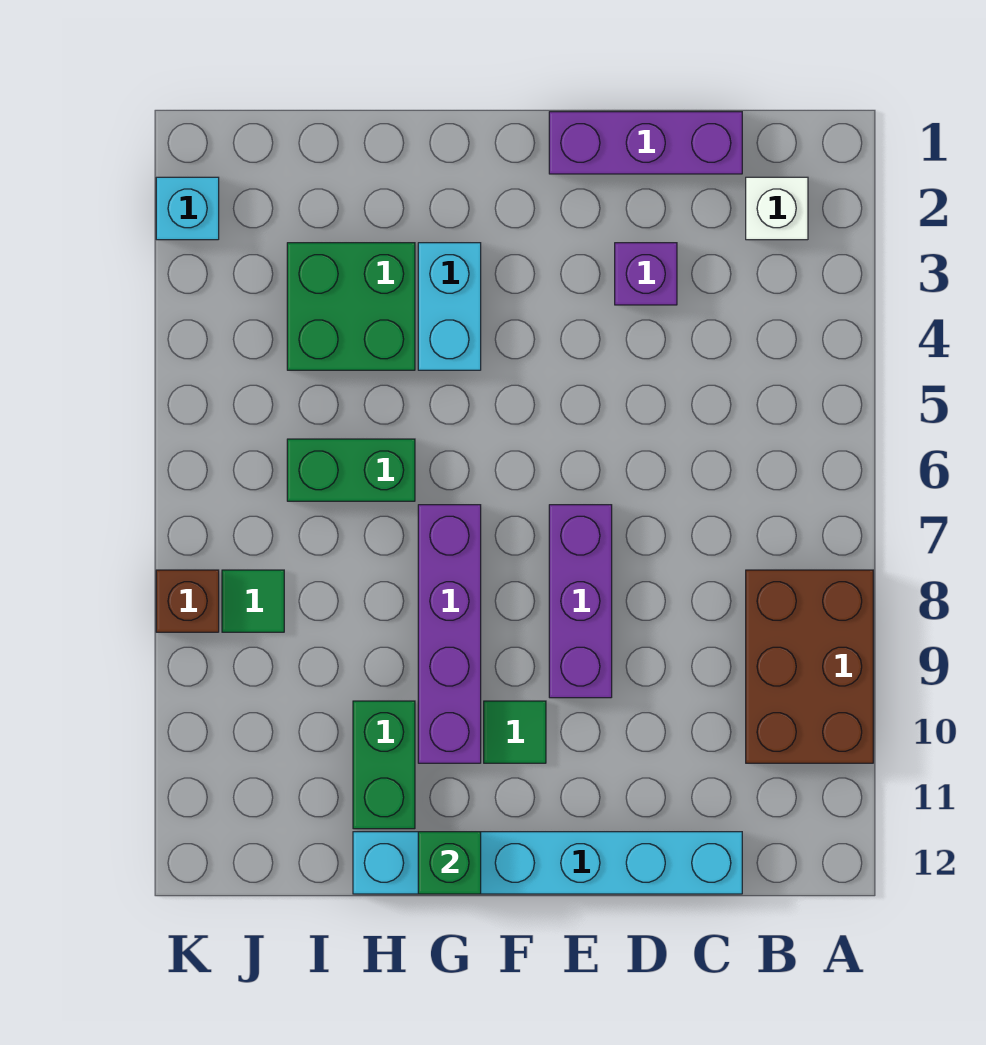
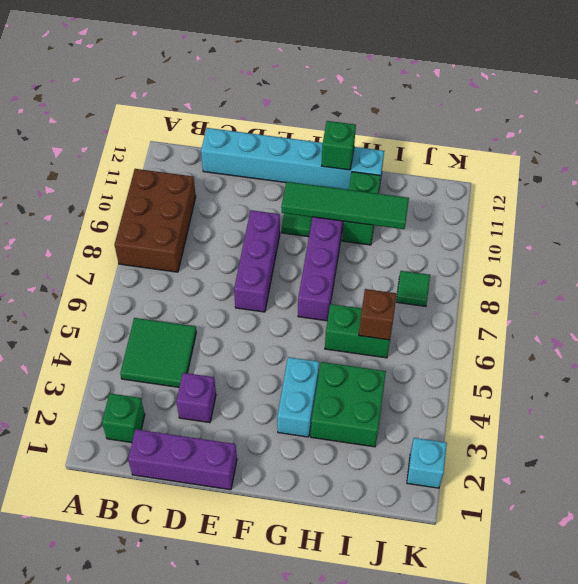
white brick B2 level 1 -> green brick B2 level 1
none -> green tile B4:C5 level 1
none -> green tile F10:I10 level 2
brown brick K8 level 1 -> brown brick I6 level 2

